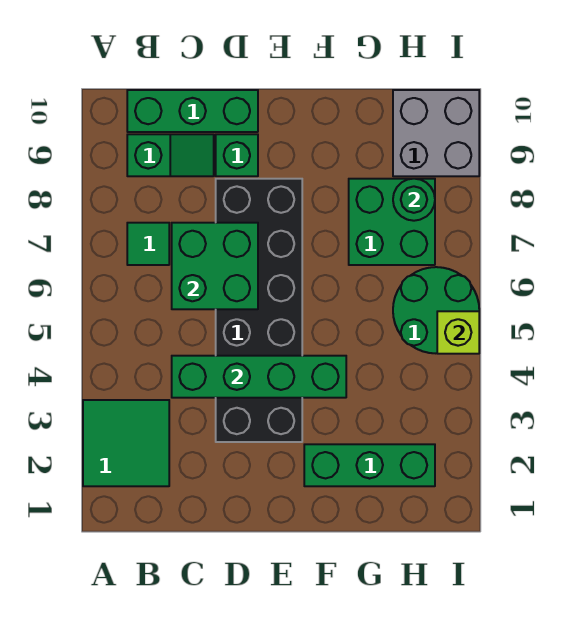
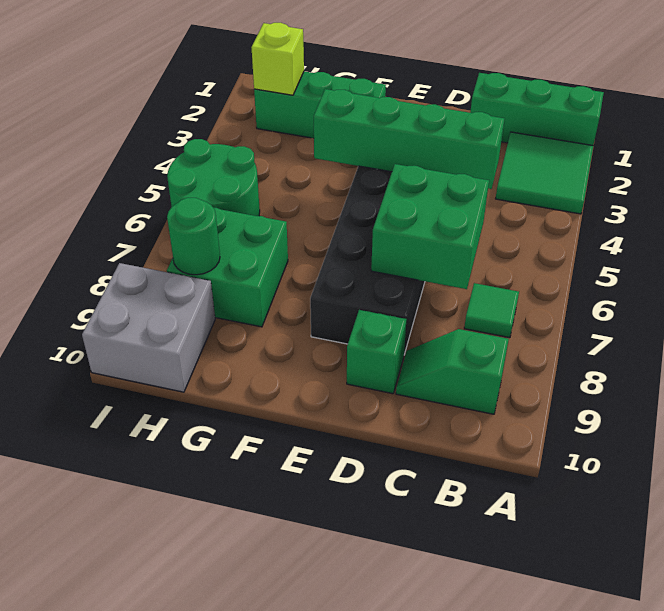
green brick B10:D10 level 1 -> green brick A1:C1 level 1
lime brick I5 level 2 -> lime brick H2 level 2

